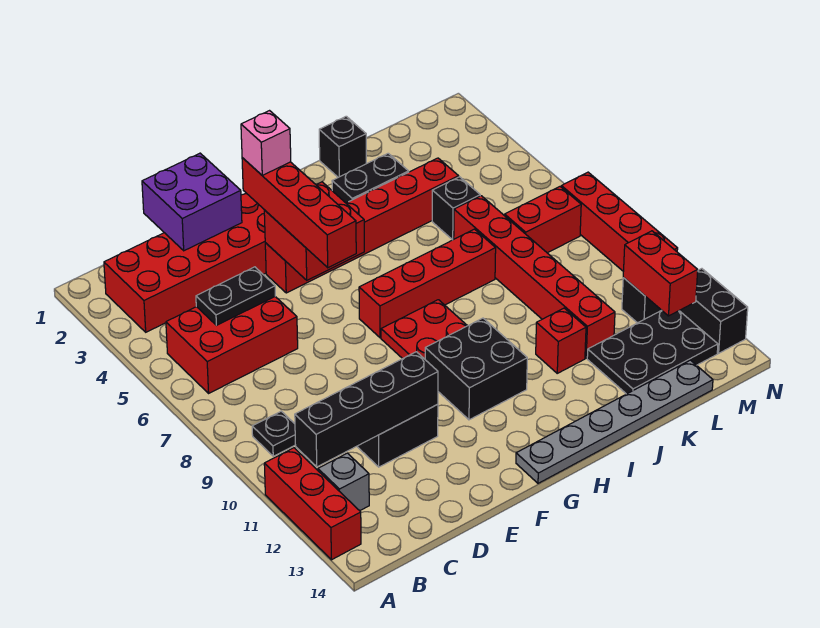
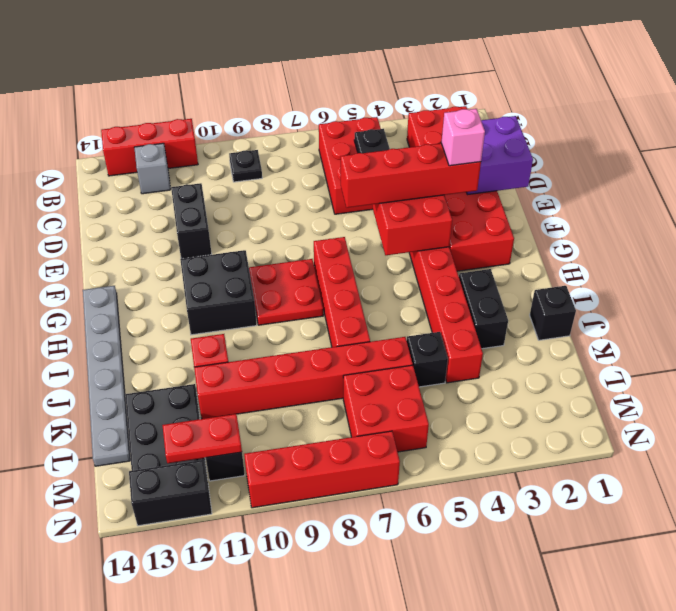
black brick B11:E11 level 2 -> none
red brick L7:M7 level 1 -> red brick L6:M7 level 1
red brick M11:M12 level 2 -> red plate M11:M12 level 2

